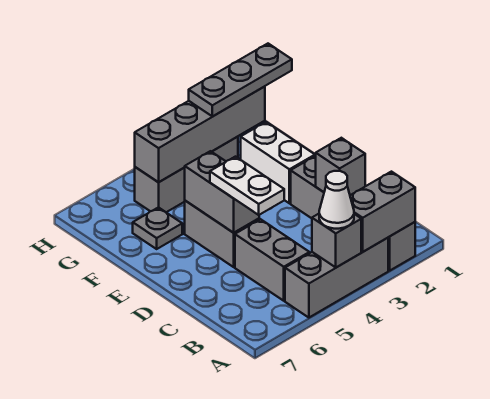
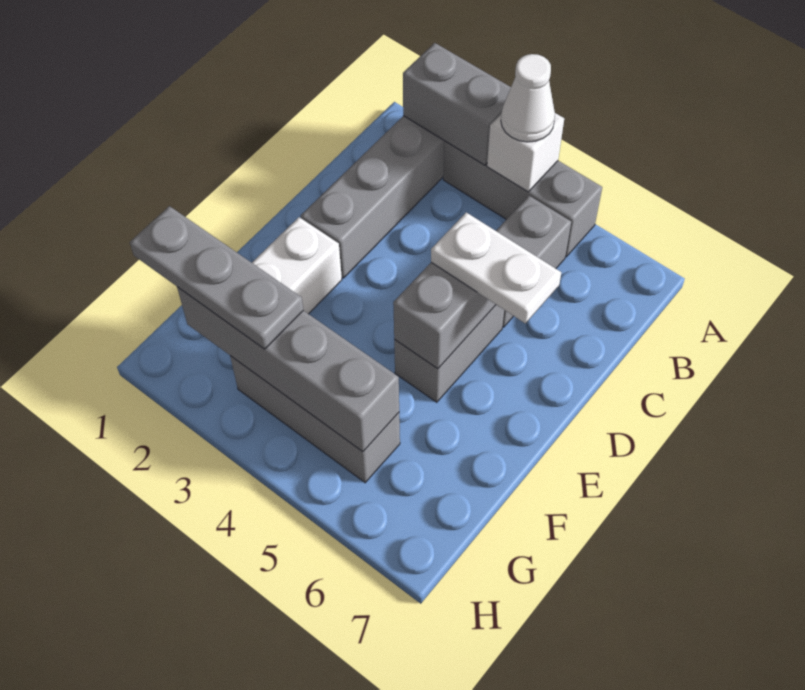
grey brick A4 level 2 -> white brick A4 level 2
grey brick C2 level 2 -> none
white plate C5:D5 level 3 -> white plate D5:D6 level 3
grey plate F6 level 1 -> none

